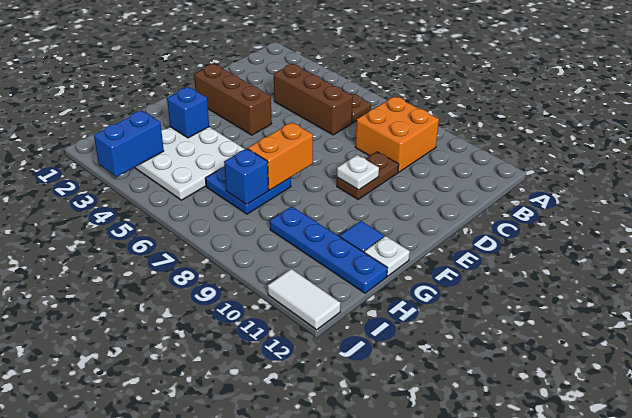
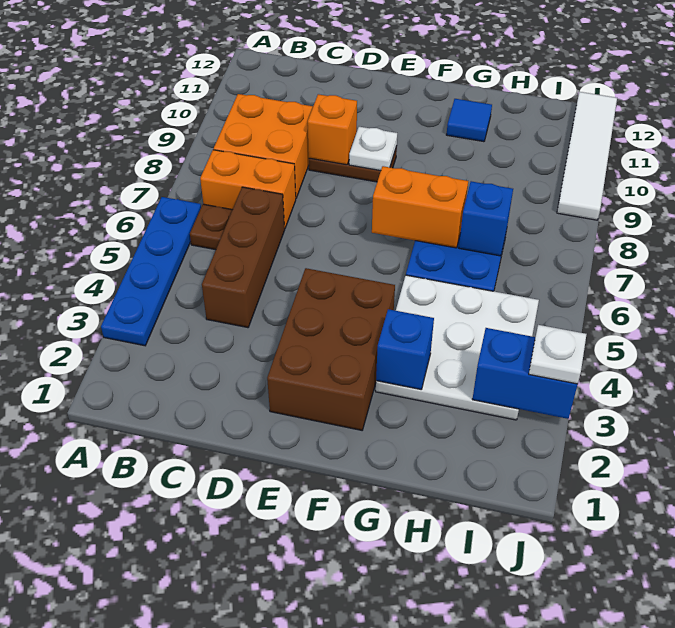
none -> orange brick B7:C7 level 1
none -> orange brick D9 level 2
brown brick E2:E4 level 1 -> brown brick E2:F4 level 1
white plate G12 level 1 -> white plate J3 level 3
blue plate H9:H12 level 1 -> blue plate A3:A6 level 1
white tile J11:J12 level 1 -> white tile J9:J12 level 1

